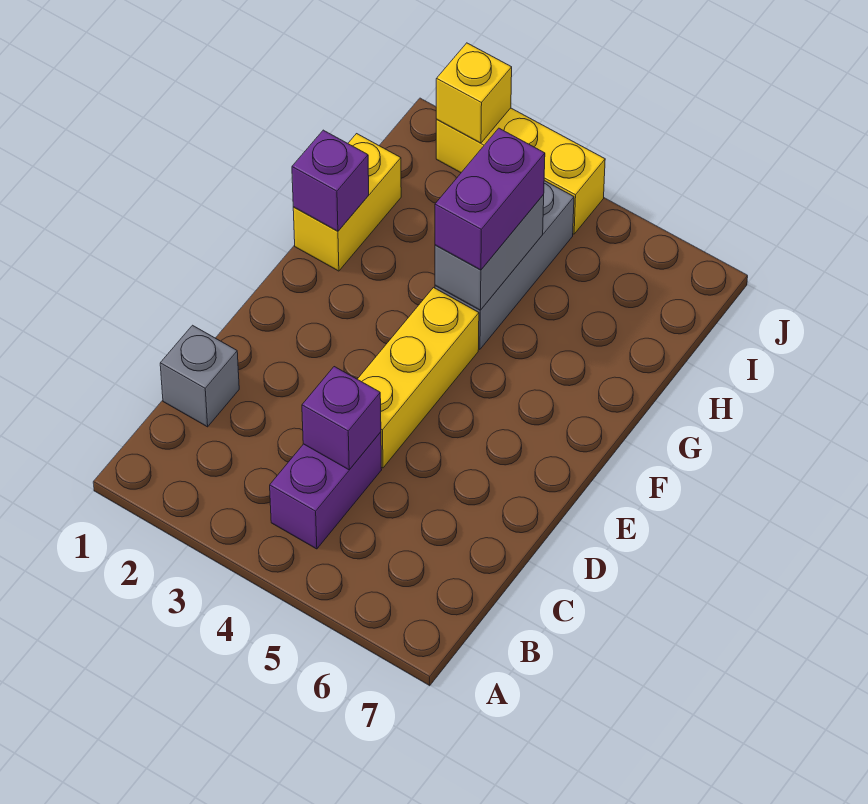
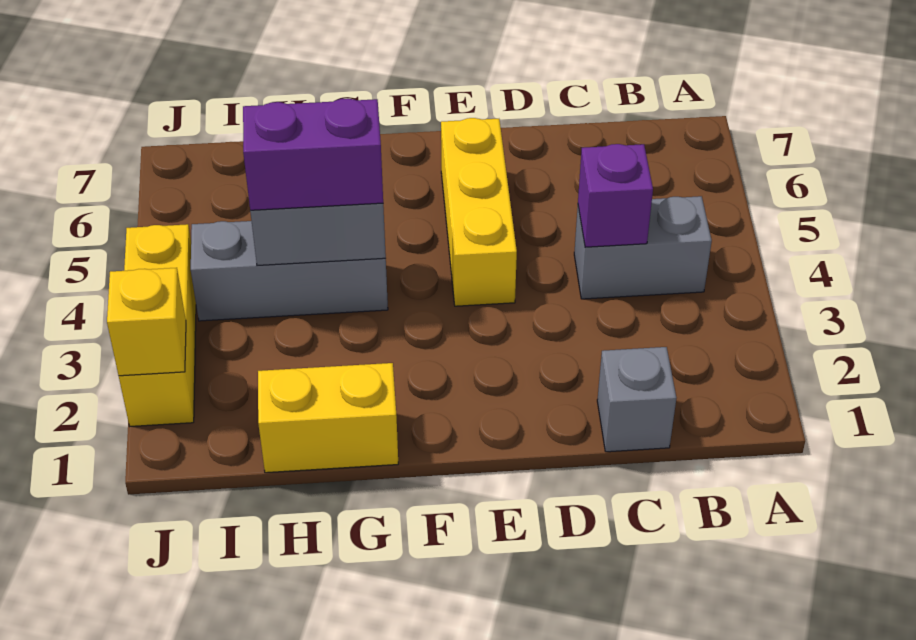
purple brick B4:C4 level 1 -> grey brick B4:C4 level 1
yellow brick D4:F4 level 1 -> yellow brick E4:E6 level 1
purple brick G1 level 2 -> none

